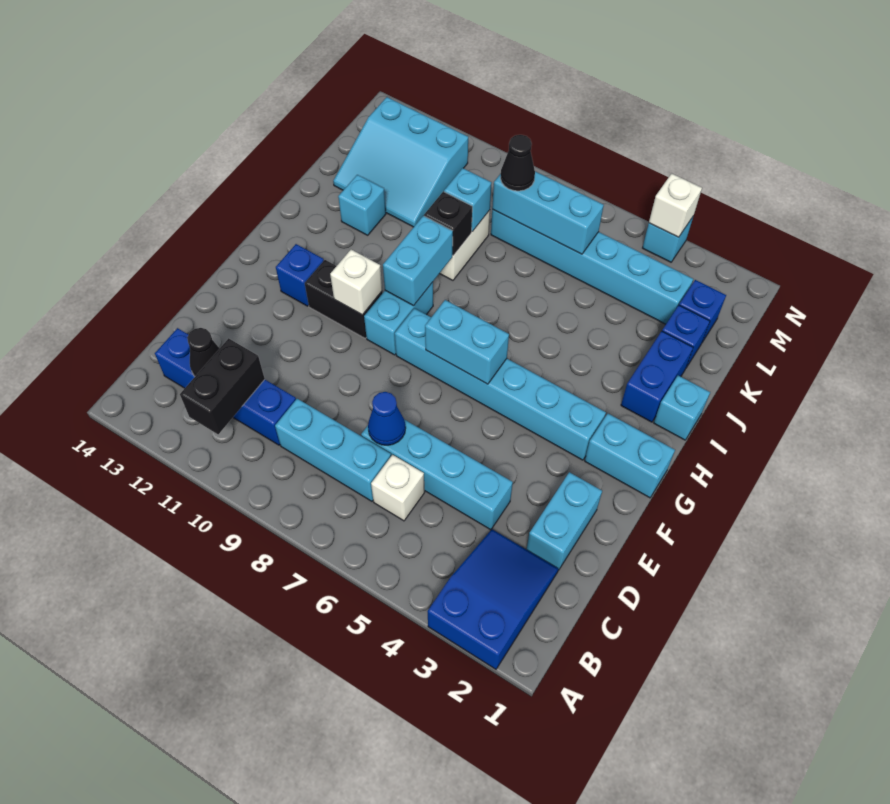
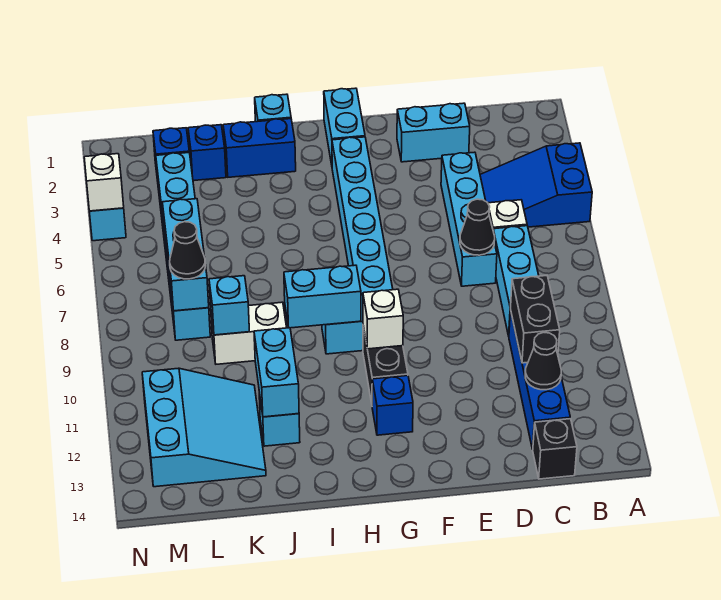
blue slope A2:C3 level 1 top A -> blue slope A4:C5 level 1 top A
black brick B11:C11 level 2 -> black brick C10:C11 level 2
blue cone D7 level 2 -> black cone D7 level 2
cyan brick G6:G7 level 2 -> cyan brick J11:J12 level 2
black brick J9 level 2 -> black brick C14 level 1

